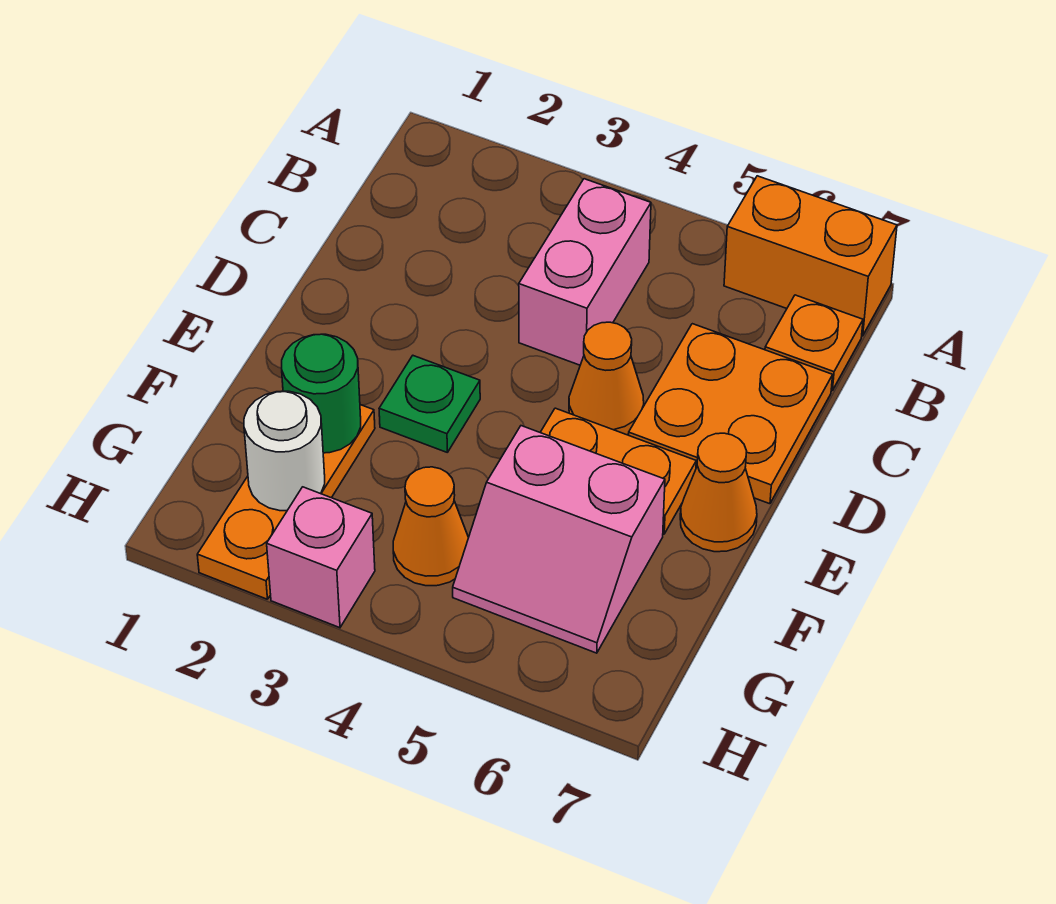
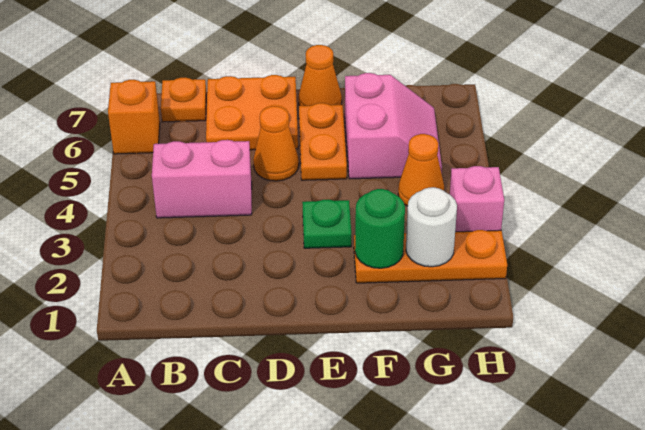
orange brick A6:A7 level 1 -> orange brick A6 level 1

